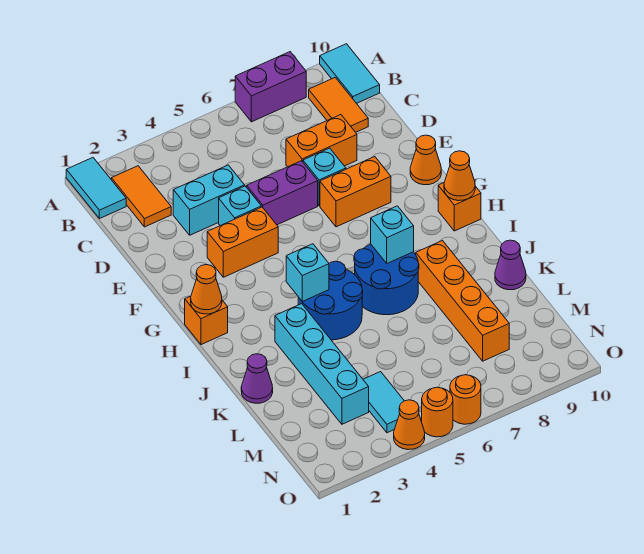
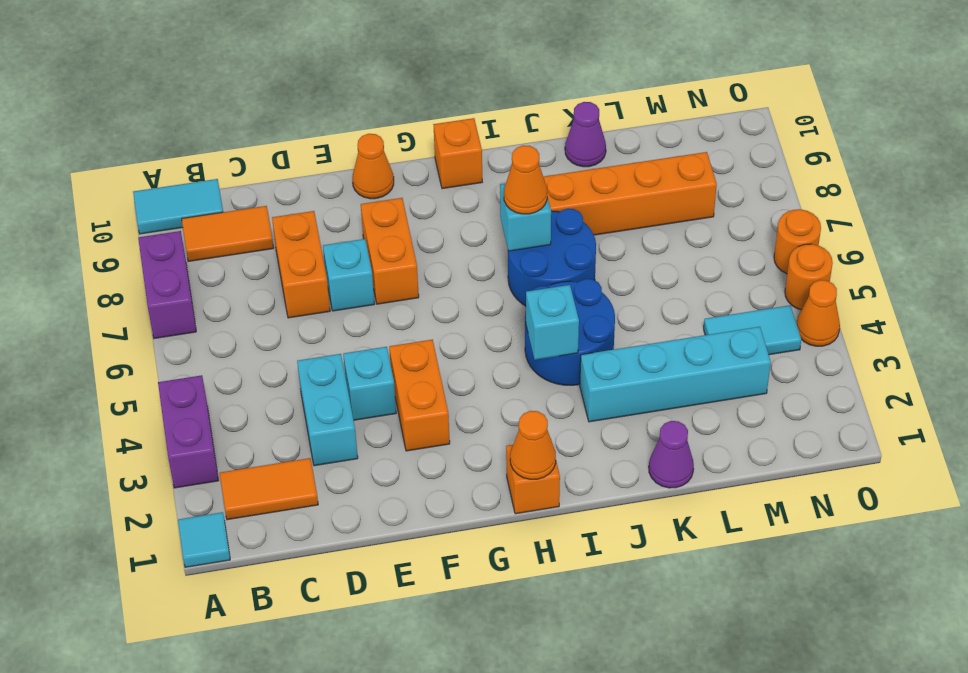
cyan tile A1:B1 level 1 -> cyan tile A1 level 1
purple brick E5:E6 level 1 -> purple brick A3:A4 level 1
orange cone H10 level 2 -> orange cone I7 level 3

